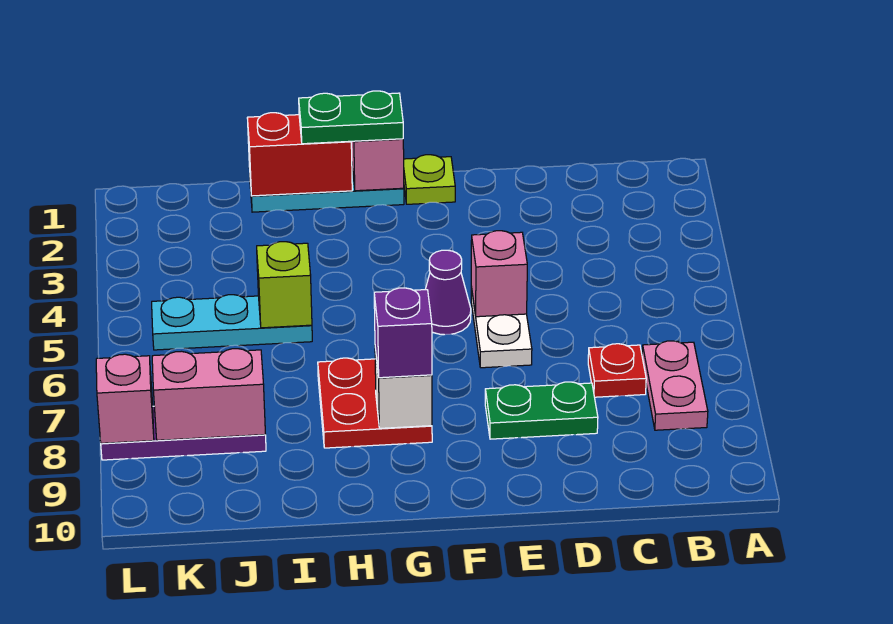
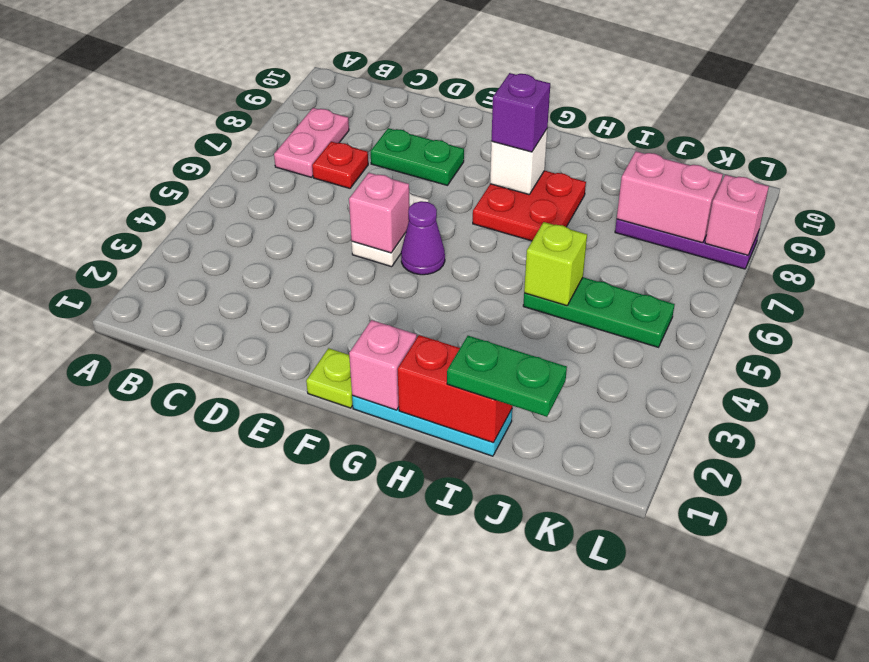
green plate G1:H1 level 3 -> green plate I1:J1 level 3
cyan plate I5:K5 level 1 -> green plate I5:K5 level 1

